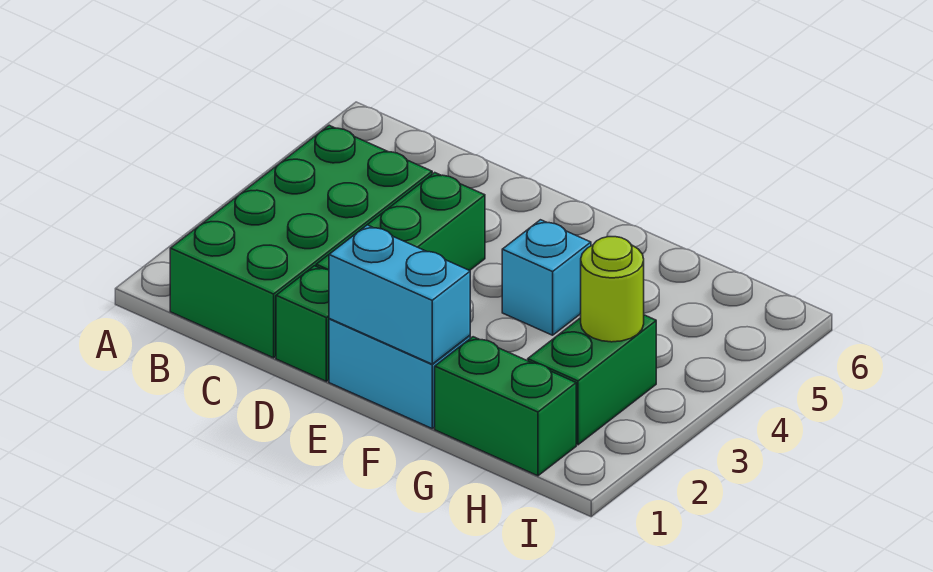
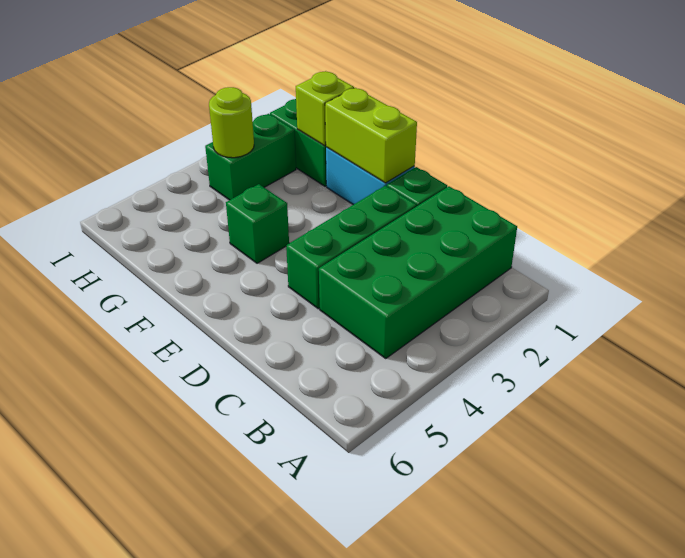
cyan brick E1:F1 level 2 -> lime brick E1:F1 level 2
cyan brick F4 level 1 -> green brick F4 level 1
none -> lime brick G1 level 2

